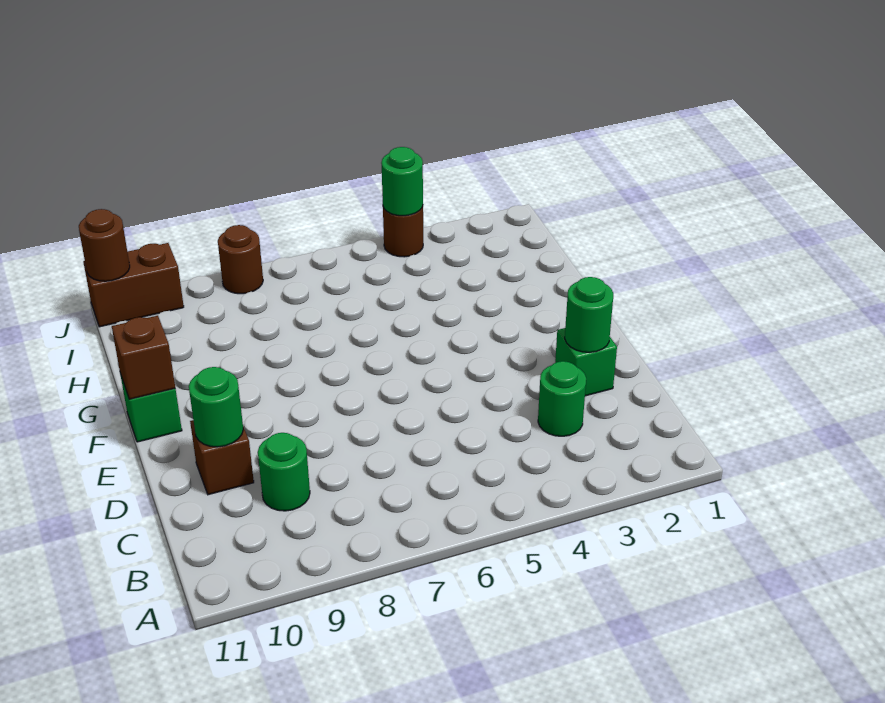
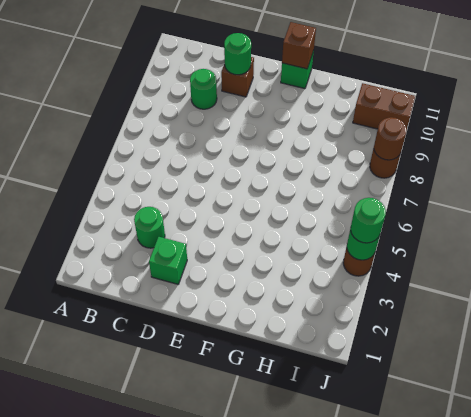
green round brick D2 level 2 -> green round brick J4 level 3
brown brick J10:J11 level 1 -> brown brick I10:J10 level 1
brown round brick J11 level 2 -> brown round brick J8 level 2

